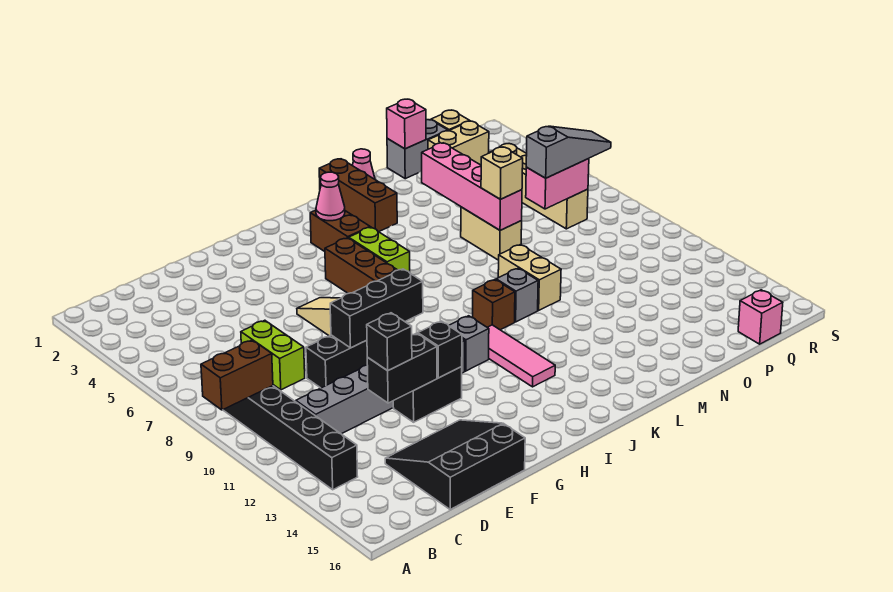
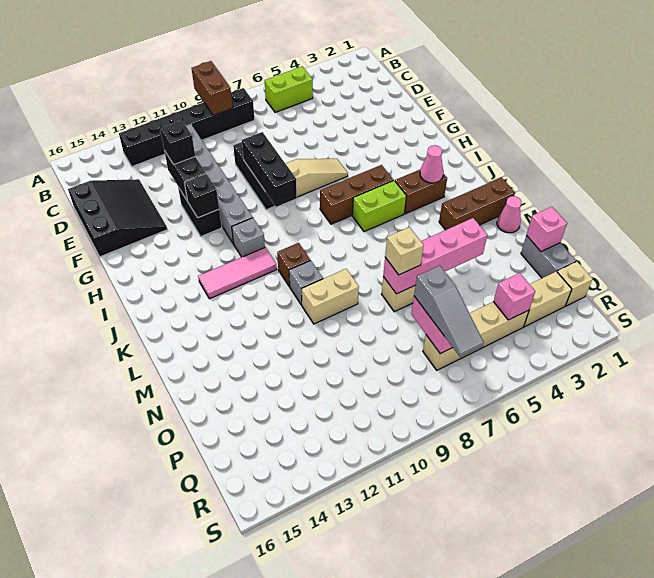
lime brick D7:D8 level 1 -> lime brick B5:B6 level 1
tan brick P2:Q2 level 1 -> tan brick Q2:Q3 level 1
pink brick Q16 level 1 -> pink brick Q4 level 2

